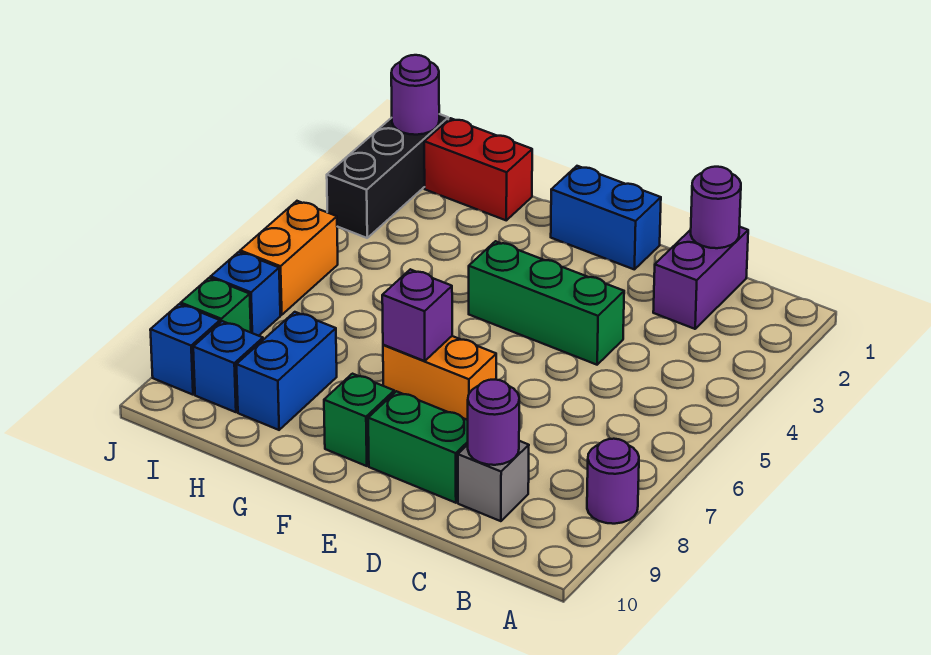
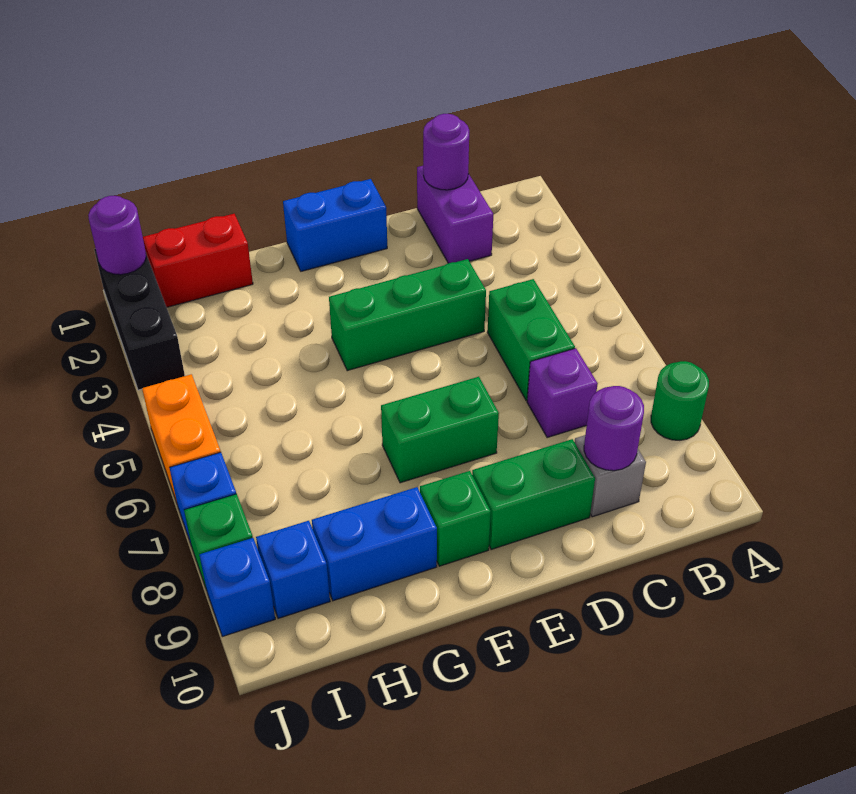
purple round brick A8 level 1 -> green round brick A8 level 1
none -> green brick C5:C6 level 1
orange brick E7:F7 level 1 -> green brick E7:F7 level 1
purple brick F7 level 2 -> purple brick C7 level 1
blue brick H8:H9 level 1 -> blue brick G9:H9 level 1

